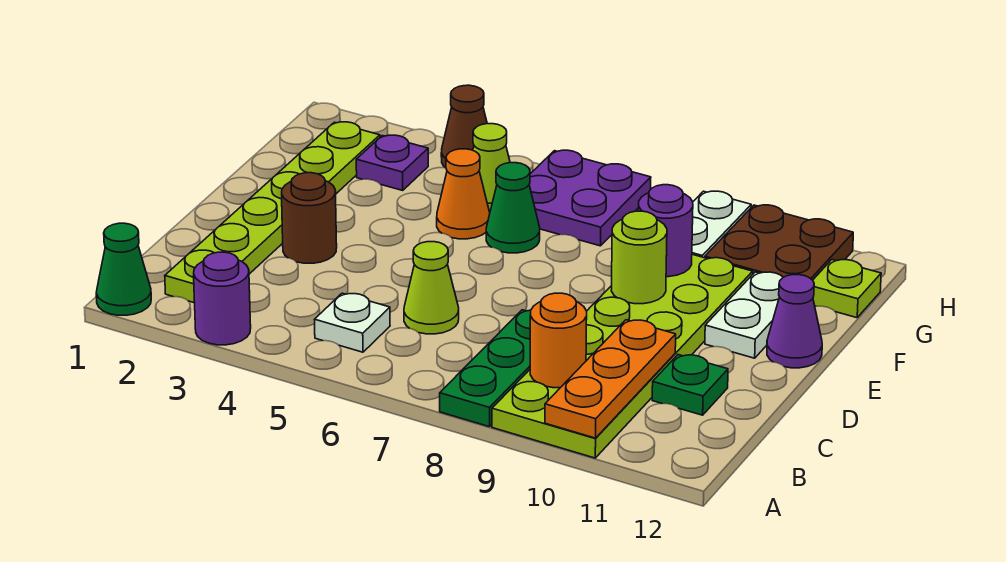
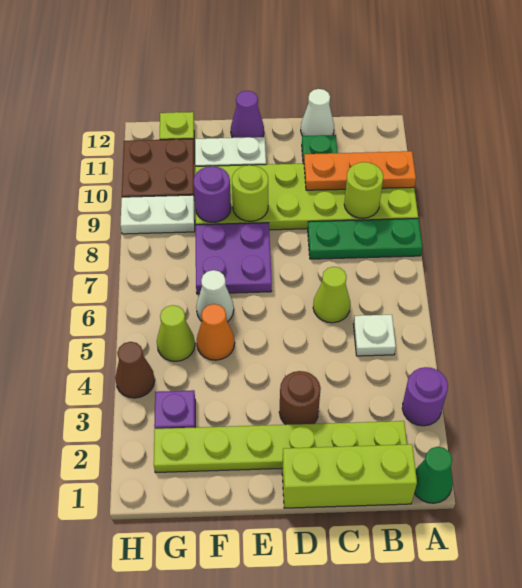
none -> lime brick B1:D1 level 1
orange round brick B9 level 2 -> lime round brick B9 level 2
none -> white cone C12 level 1
green cone F6 level 1 -> white cone F6 level 1
purple plate G6:H7 level 1 -> purple plate E7:F8 level 1

